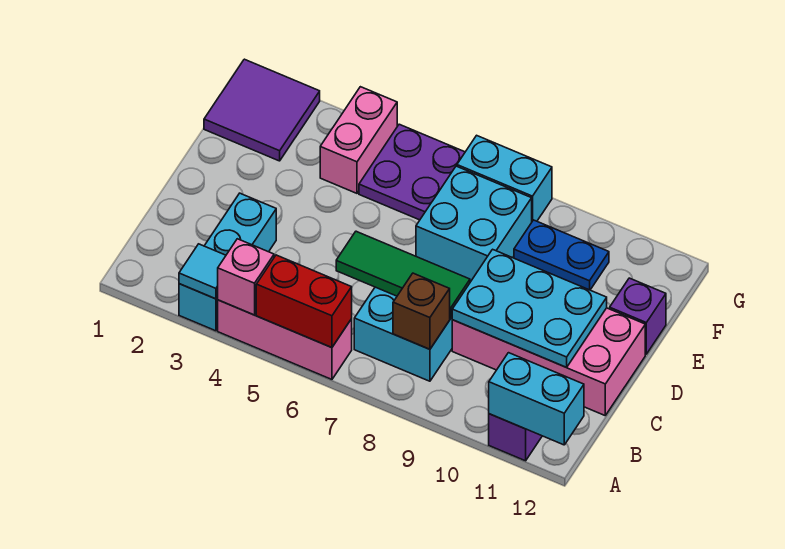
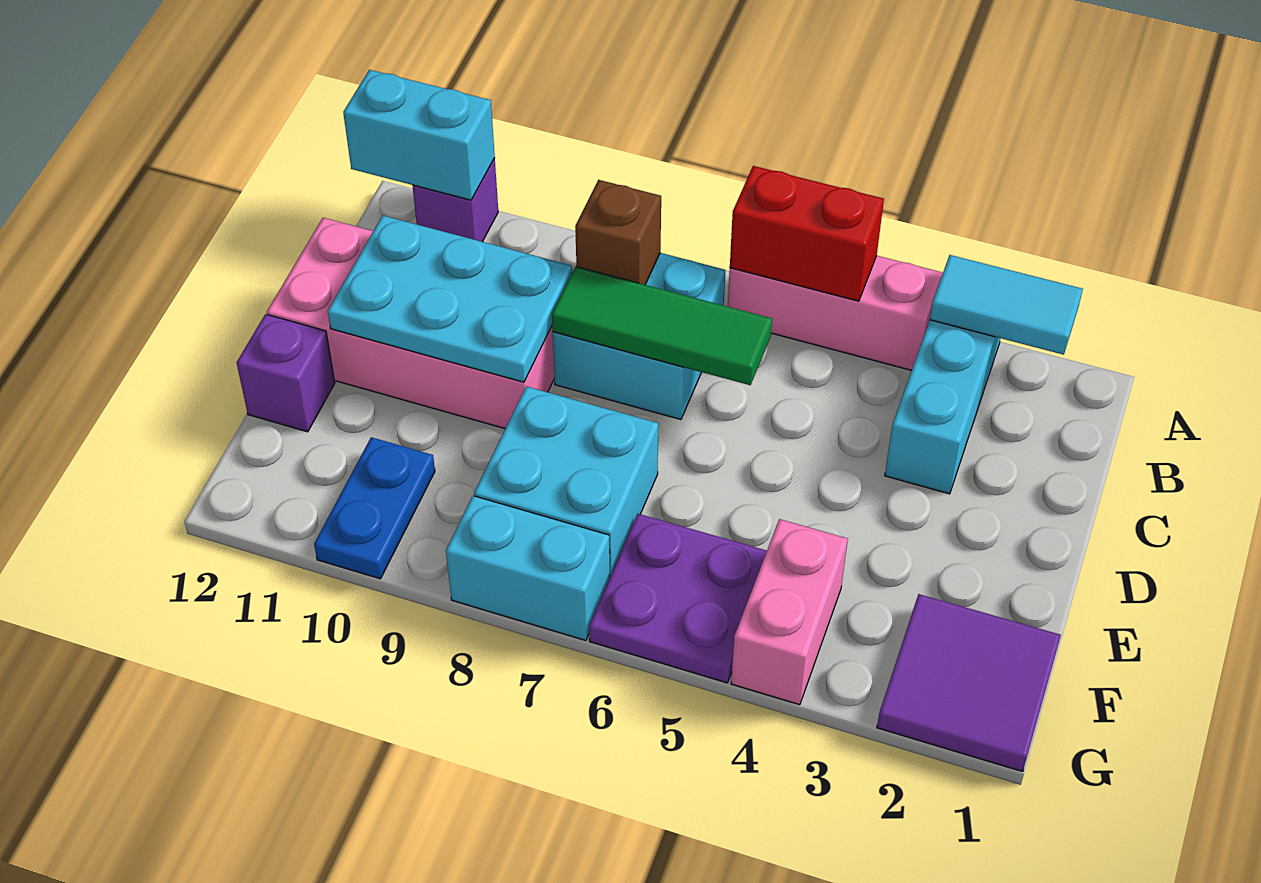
cyan tile A3 level 2 -> cyan tile A2:A3 level 2
pink brick A4 level 2 -> none
blue plate F9:F10 level 1 -> blue plate F10:G10 level 1

